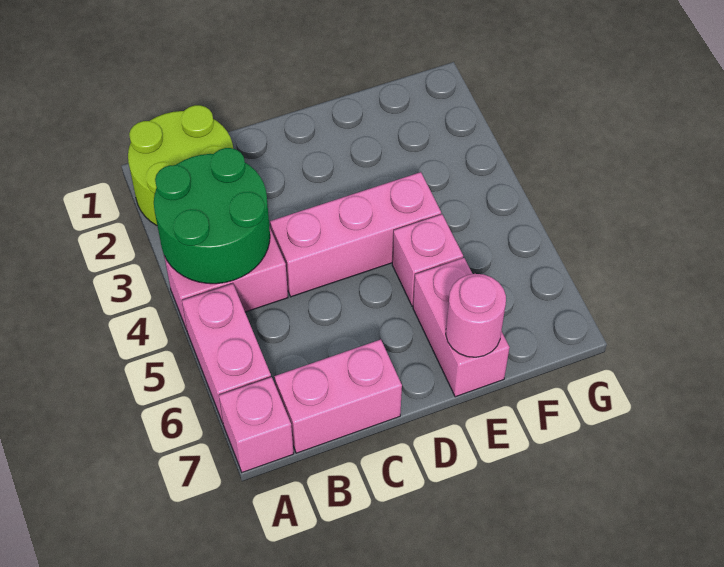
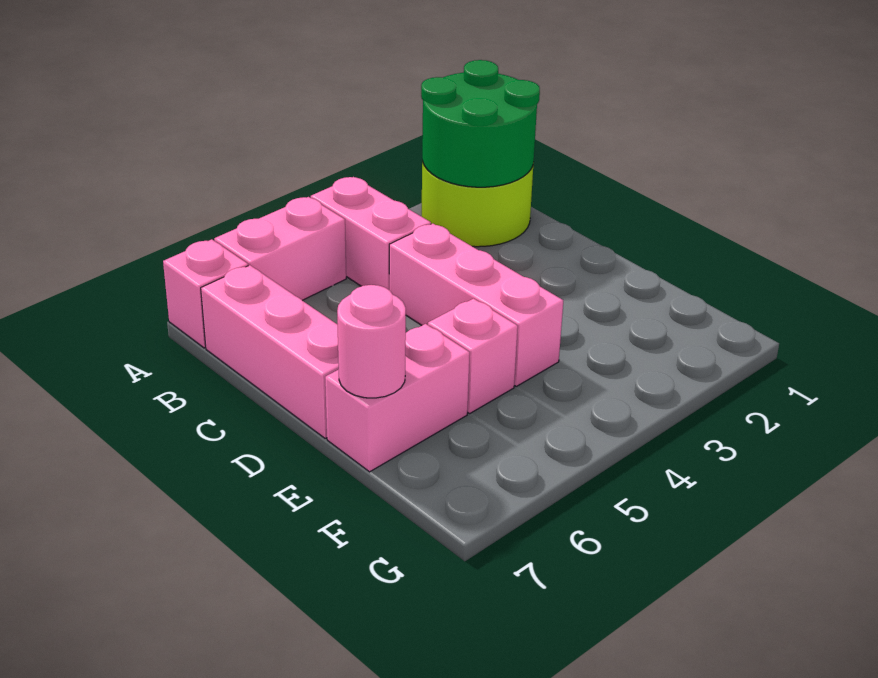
green round brick A3:B4 level 2 -> green round brick A1:B2 level 2
pink brick B7:C7 level 1 -> pink brick B7:D7 level 1

